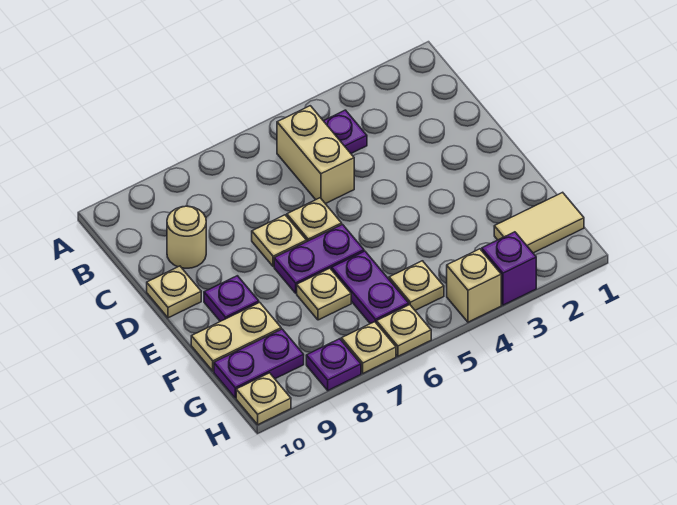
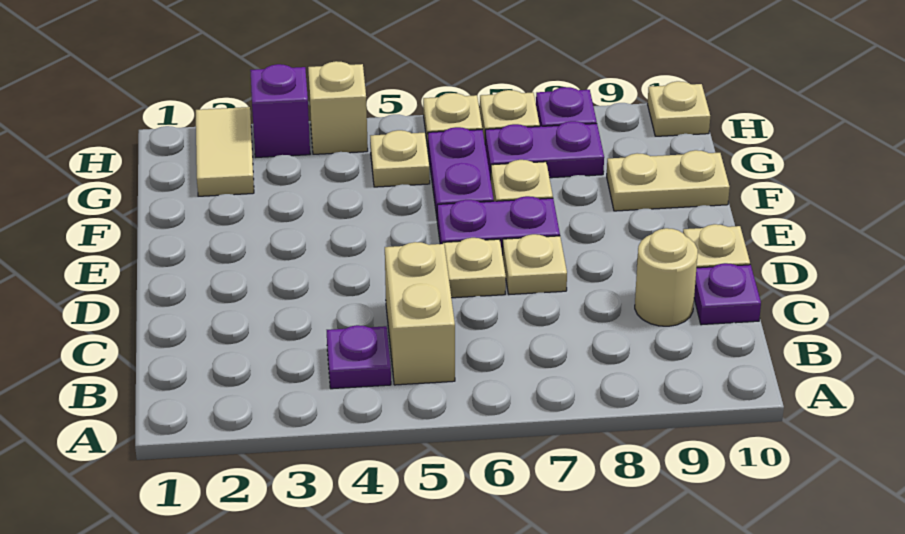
purple plate E9 level 1 -> purple plate C10 level 1
tan tile G1:G2 level 1 -> tan tile G2:H2 level 1
purple plate G9:G10 level 1 -> purple plate G7:G8 level 1

